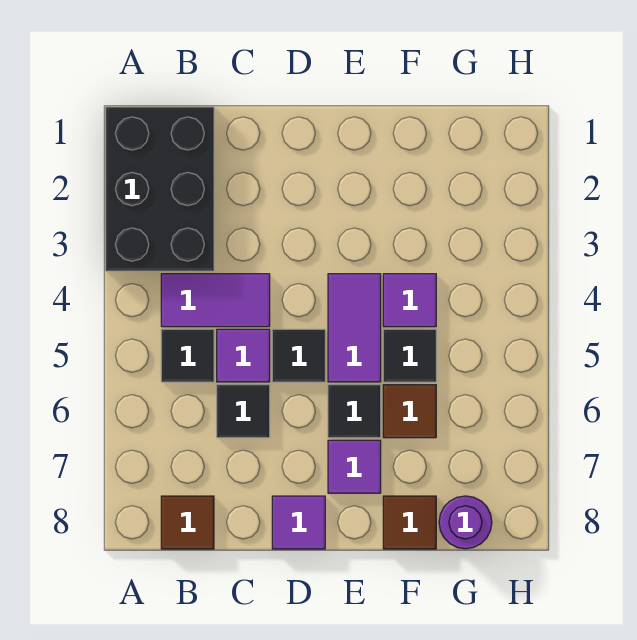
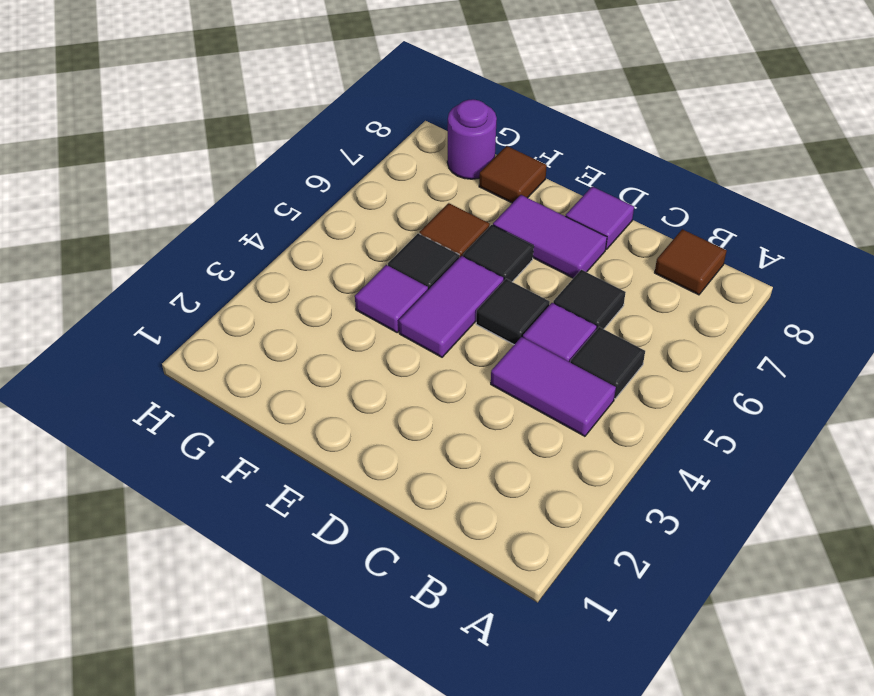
black brick A1:B3 level 1 -> none
purple tile E7 level 1 -> purple tile D7:E7 level 1

